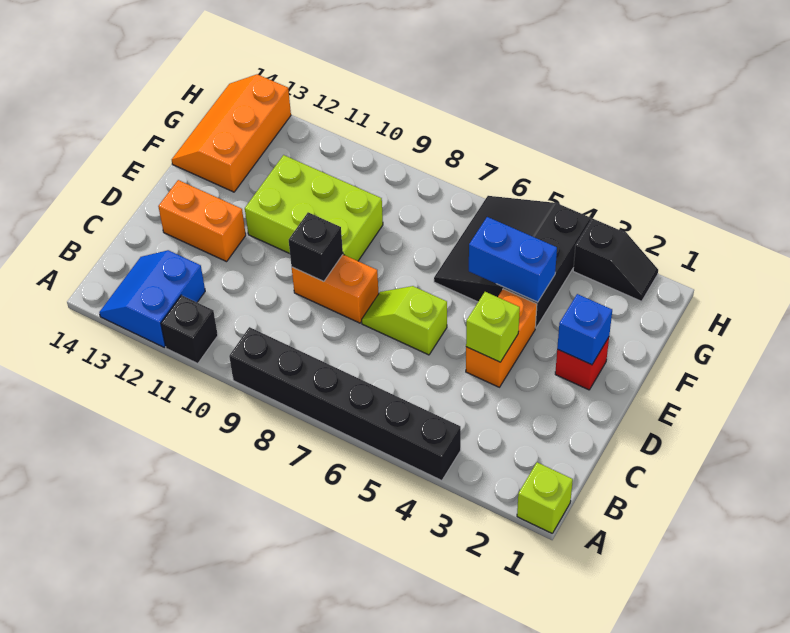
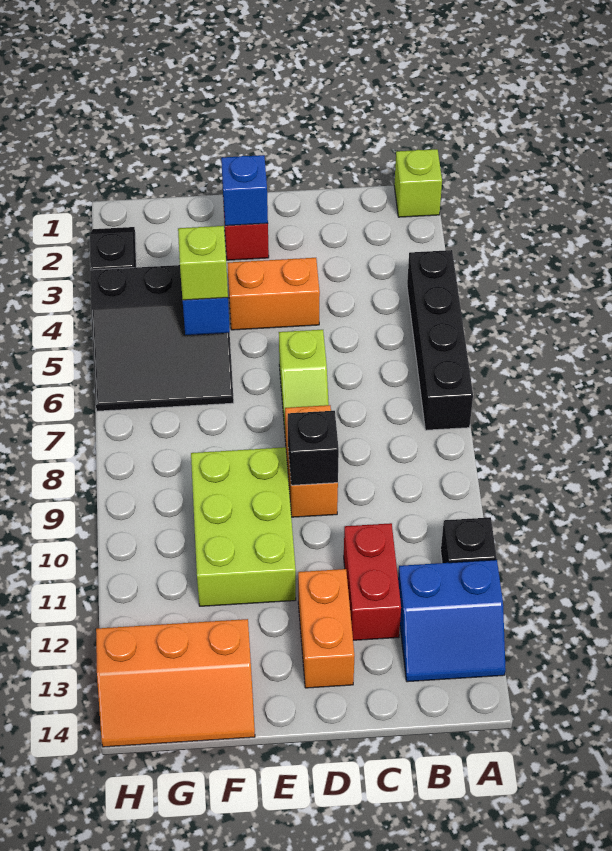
black brick A4:A9 level 1 -> black brick A4:A7 level 1
none -> red brick C11:C12 level 1
lime brick D4 level 2 -> lime brick F5 level 3

